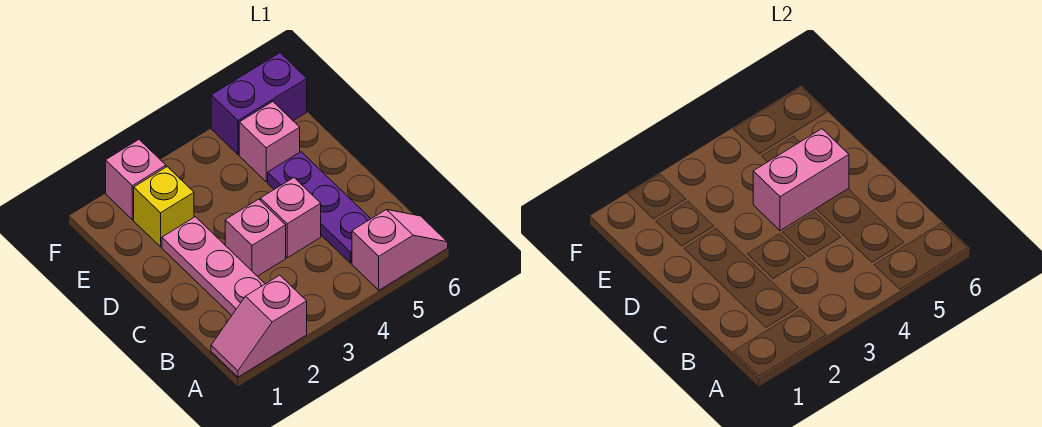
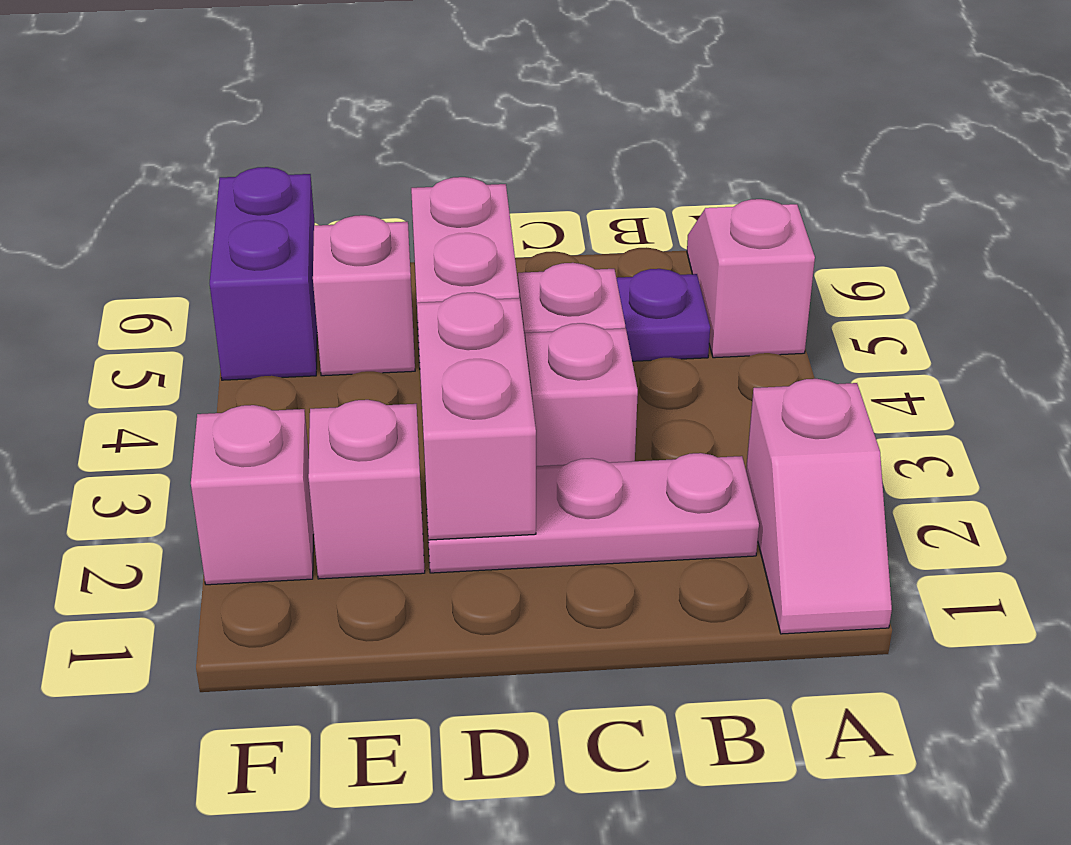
none -> pink brick D2:D3 level 2
yellow brick E2 level 1 -> pink brick E2 level 1

